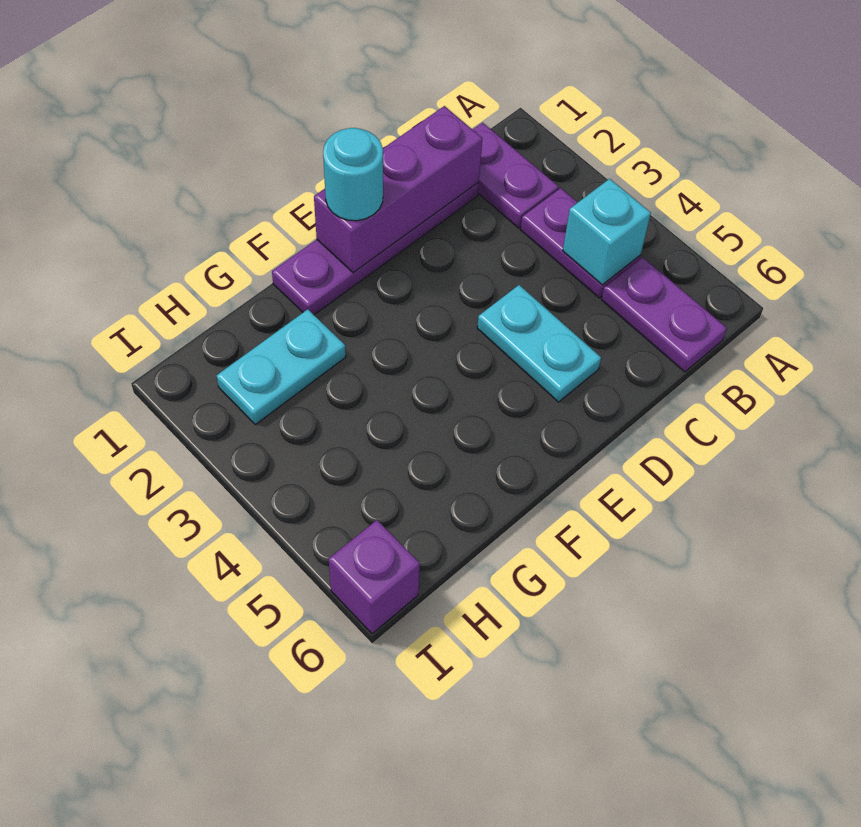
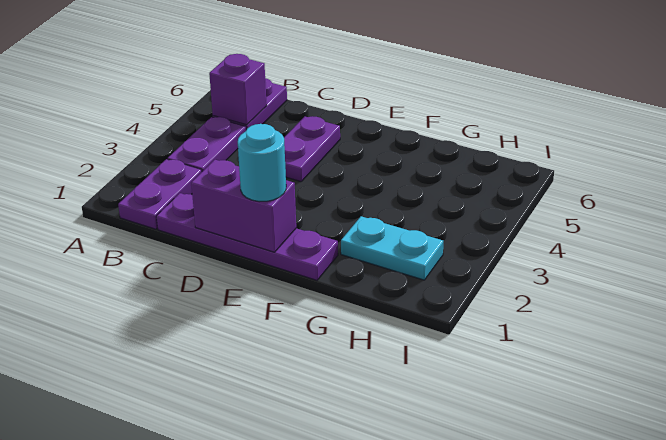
cyan brick B4 level 2 -> none
purple brick C1:E1 level 2 -> purple brick D1:E1 level 2
cyan plate D4:D5 level 1 -> purple plate D4:D5 level 1
purple brick I6 level 1 -> purple brick B5 level 2

